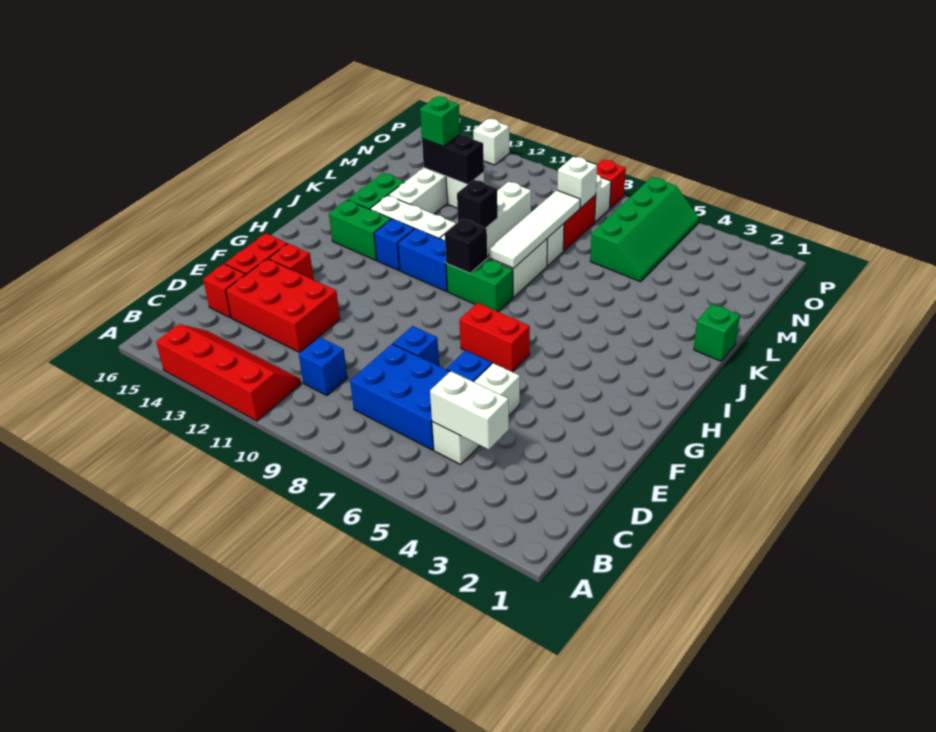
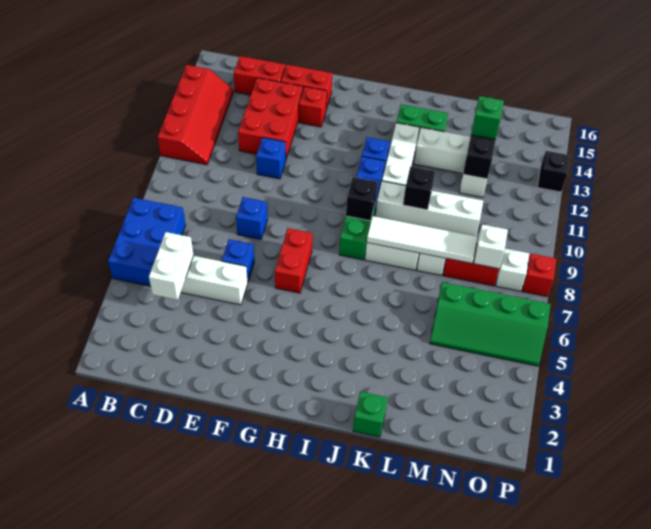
blue brick C6:D8 level 1 -> blue brick A5:B7 level 1
blue brick C10 level 1 -> blue brick E11 level 1
red brick D15 level 1 -> red brick C15:D15 level 1
green brick I13:I14 level 1 -> none
white brick P13 level 1 -> black brick P13 level 1

